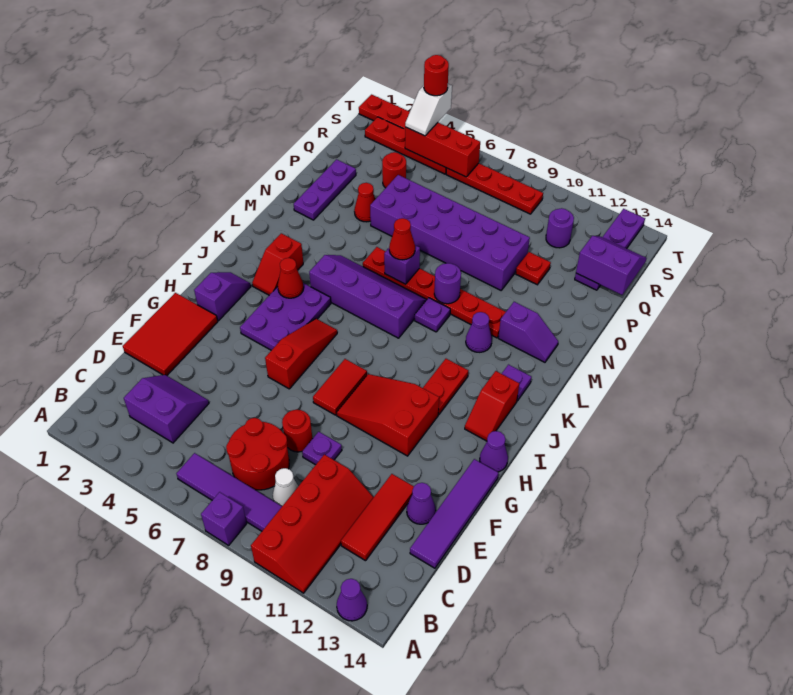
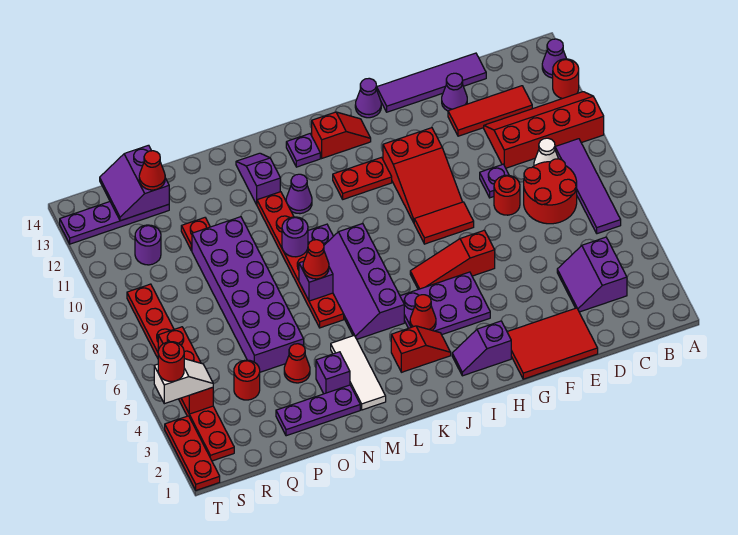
purple brick A8 level 1 -> purple brick N3 level 1
none -> red round brick A12 level 1
none -> white tile M2:M4 level 1
none -> red cone Q13 level 3

